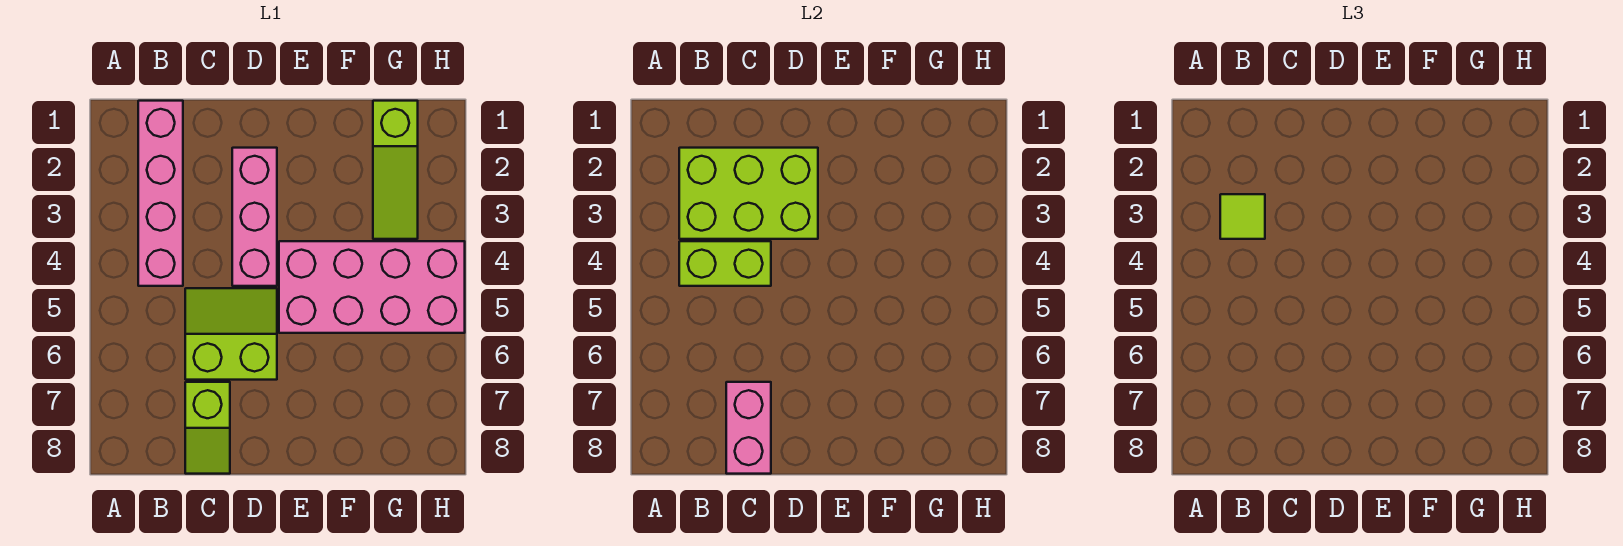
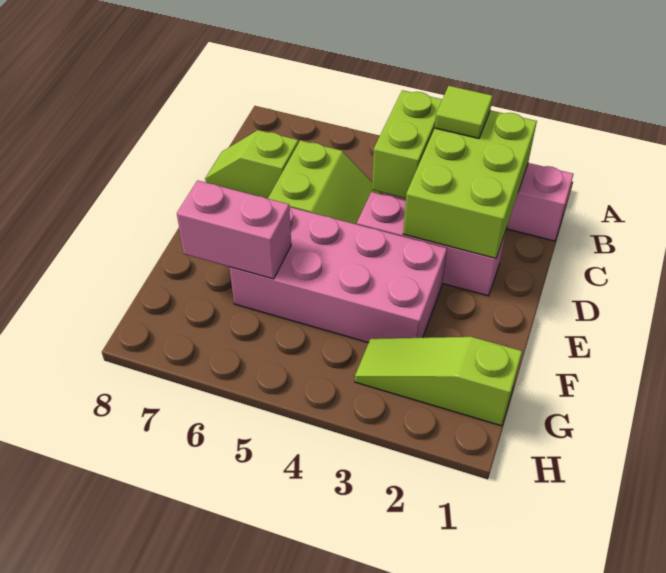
pink brick C7:C8 level 2 -> pink brick F6:F7 level 2
pink brick E4:H5 level 1 -> pink brick E3:F6 level 1

